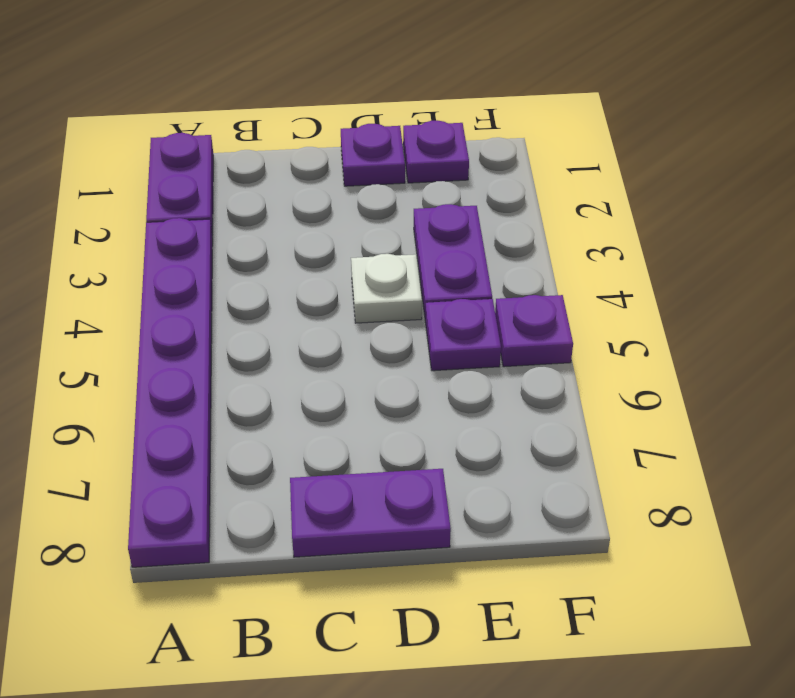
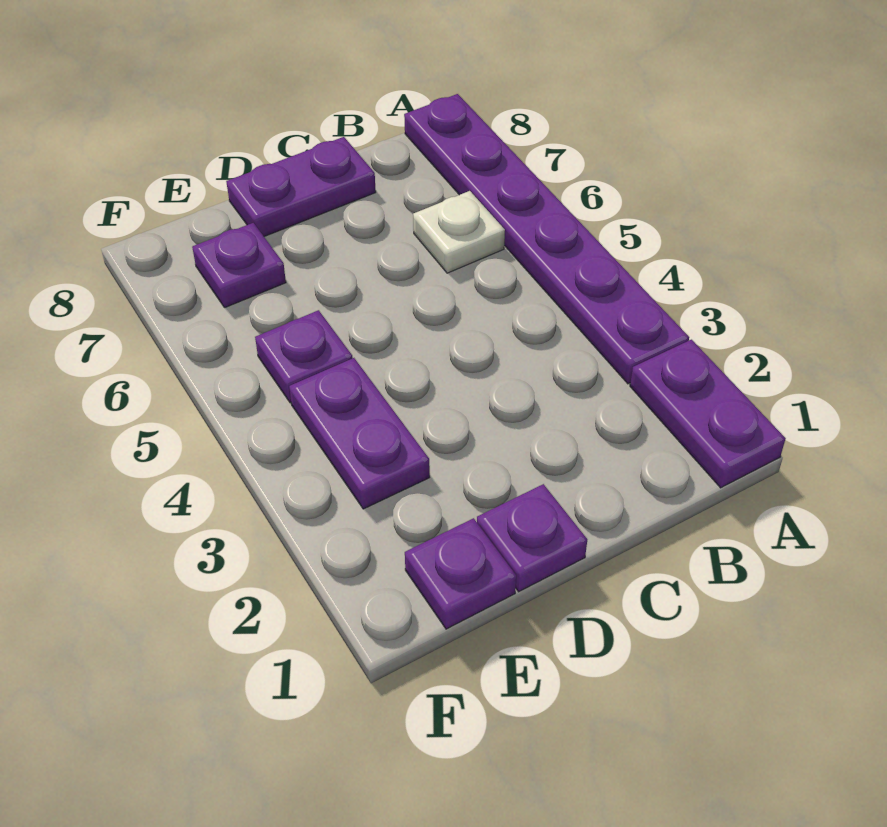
white plate D4 level 1 -> white plate B6 level 1
purple plate F5 level 1 -> purple plate E7 level 1

